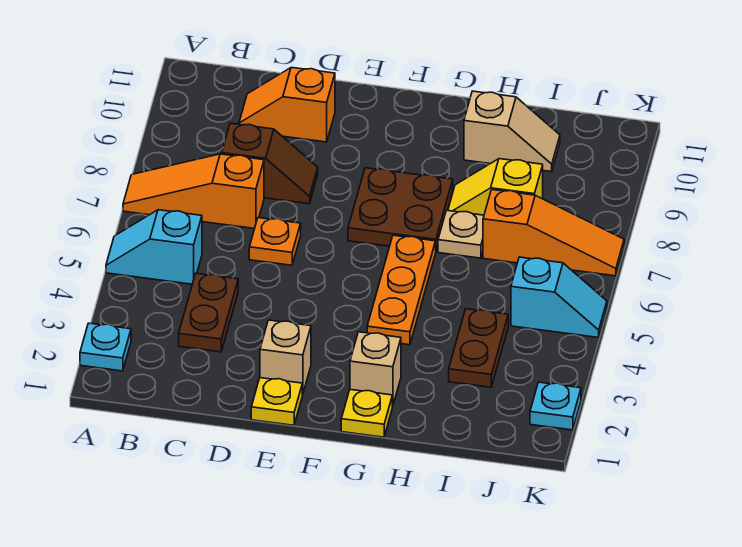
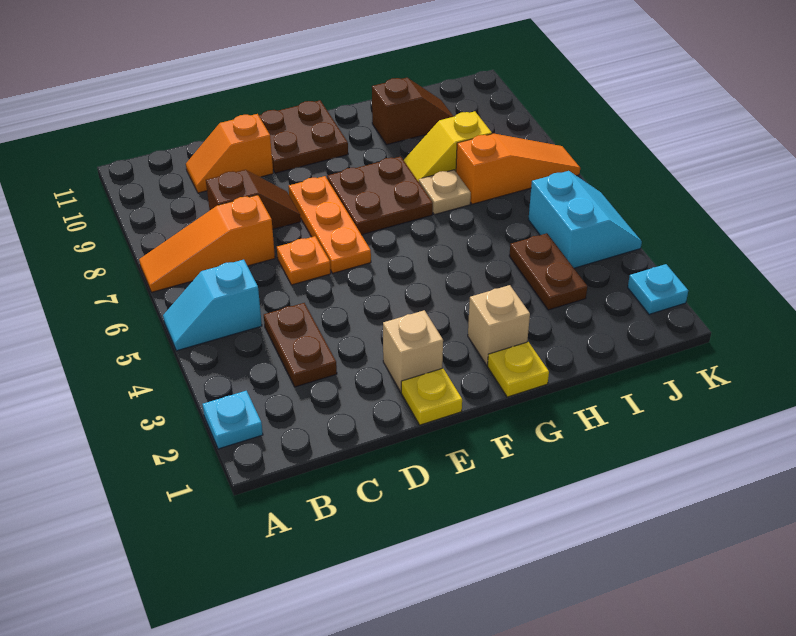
none -> brown plate E10:F11 level 1
orange plate G4:G6 level 1 -> orange plate E6:E8 level 1
tan slope H10:I10 level 1 top H -> brown slope H10:I10 level 1 top H
cyan slope J5:K5 level 1 top J -> cyan slope J4:K5 level 1 top J

